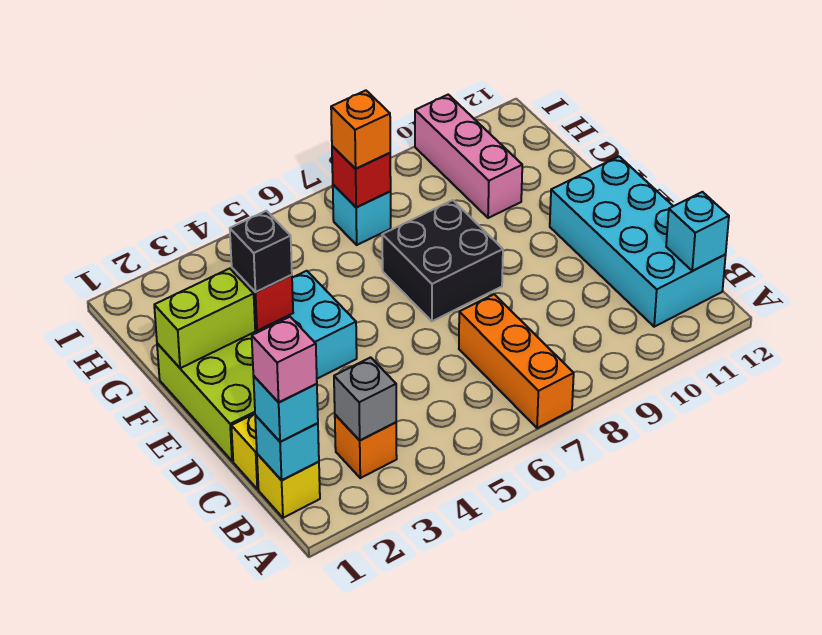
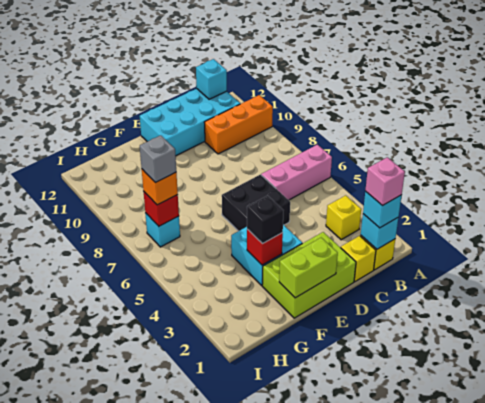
orange brick A7:C7 level 1 -> orange brick A10:C10 level 1
orange brick B3 level 1 -> yellow brick B3 level 1
grey brick B3 level 2 -> grey brick H7 level 4
black brick E7:F8 level 1 -> black brick D5:E6 level 1
lime brick F1:F2 level 2 -> lime brick E1:F1 level 2
pink brick G10:I10 level 1 -> pink brick A6:C6 level 1

